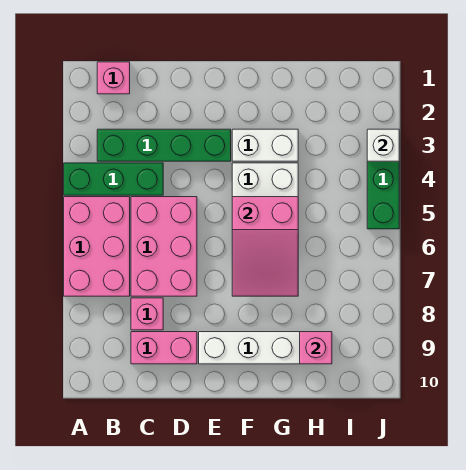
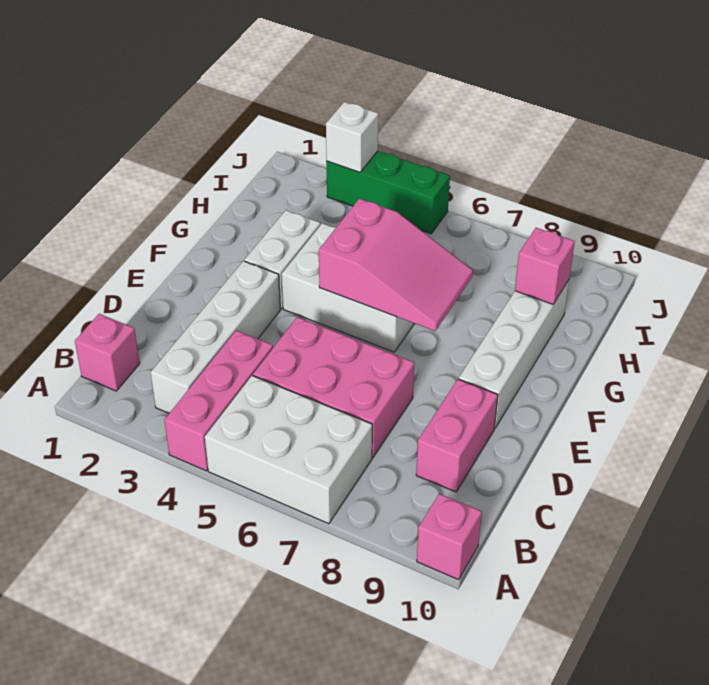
green brick A4:C4 level 1 -> pink brick A4:C4 level 1
pink brick A5:B7 level 1 -> white brick A5:B7 level 1
green brick B3:E3 level 1 -> white brick B3:E3 level 1
pink brick C8 level 1 -> pink brick A10 level 1

